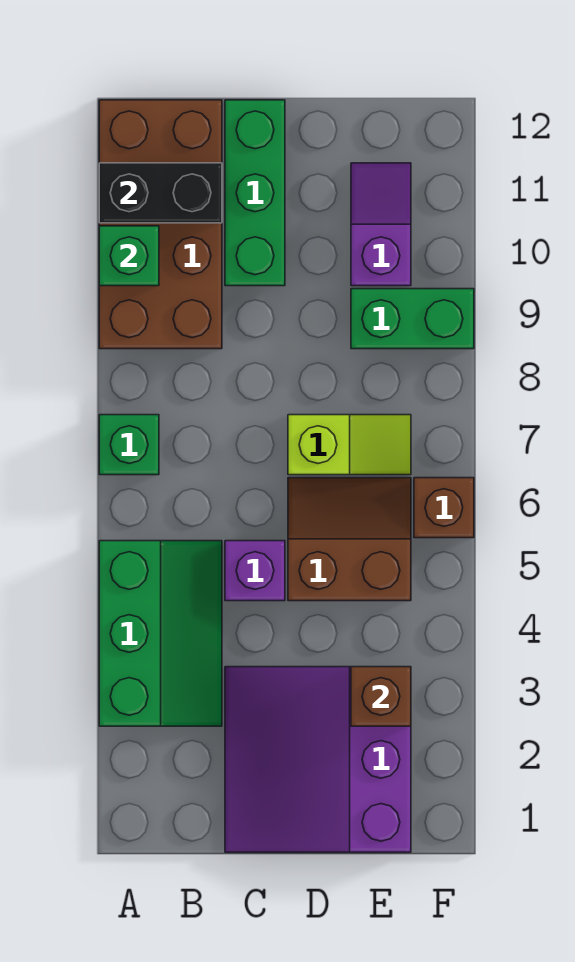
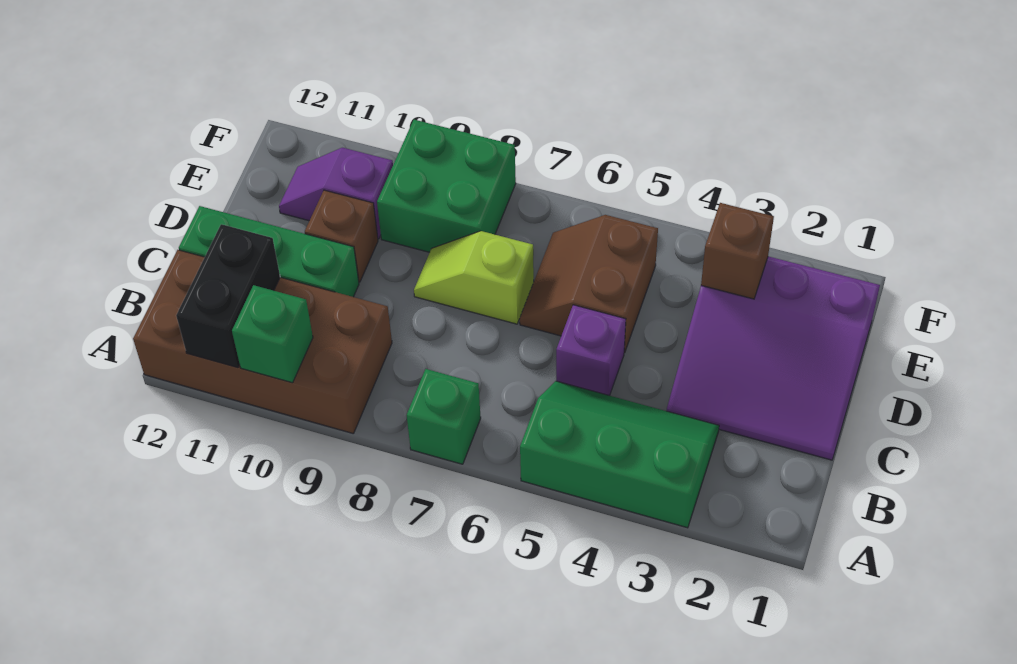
lime slope D7:E7 level 1 top D -> lime slope D7:D8 level 1 top 7
green brick E9:F9 level 1 -> green brick E8:F9 level 1
brown brick F6 level 1 -> brown brick D10 level 1

